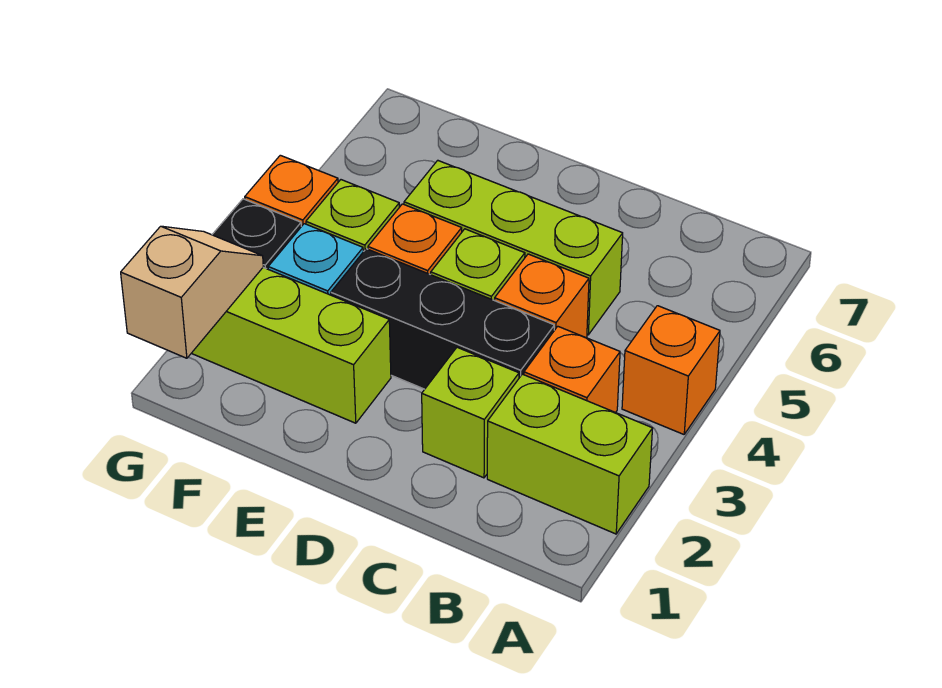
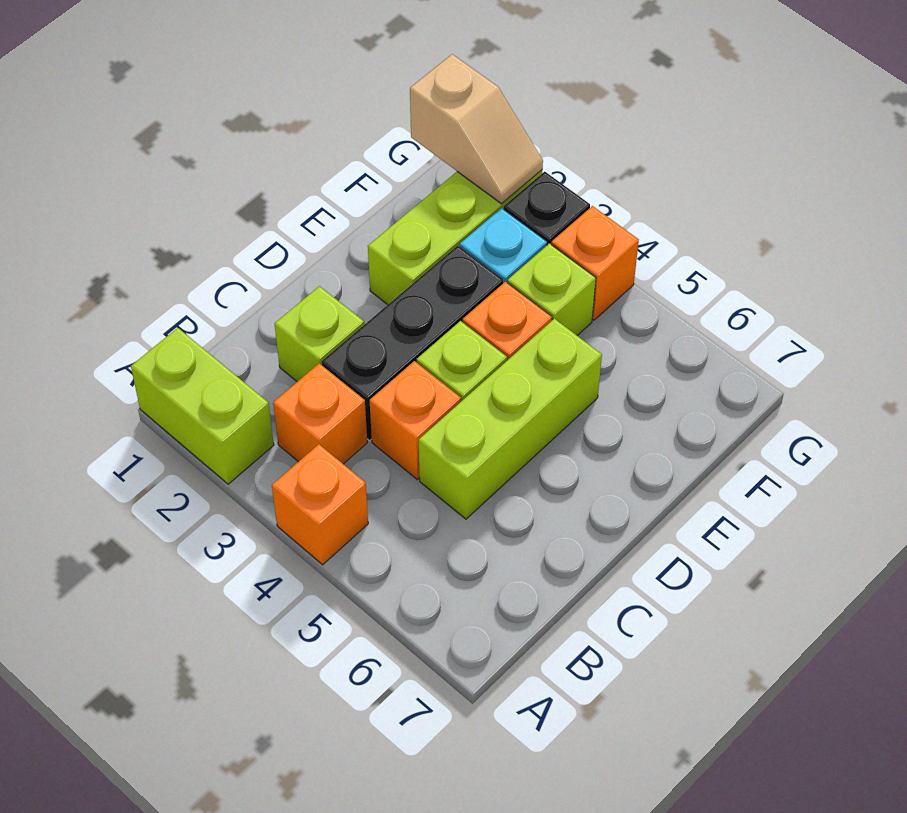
lime brick A2:B2 level 1 -> lime brick A1:A2 level 1

